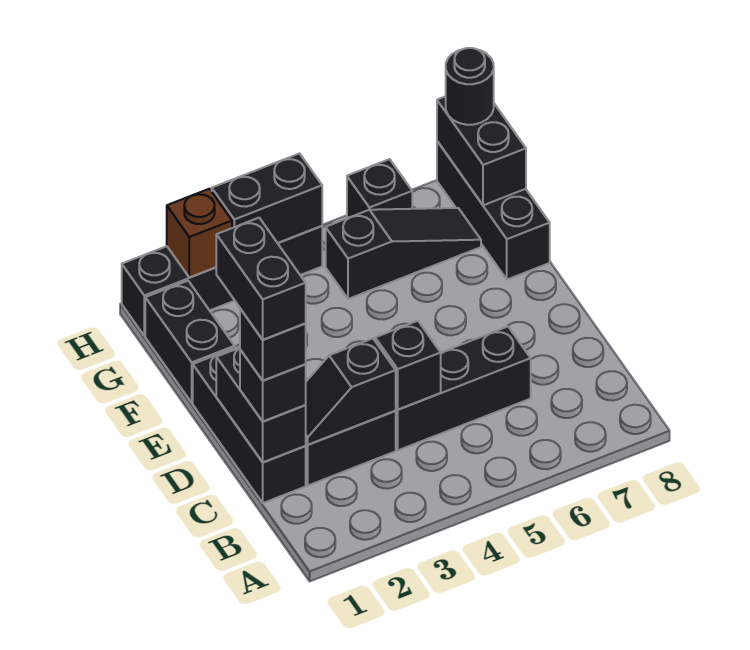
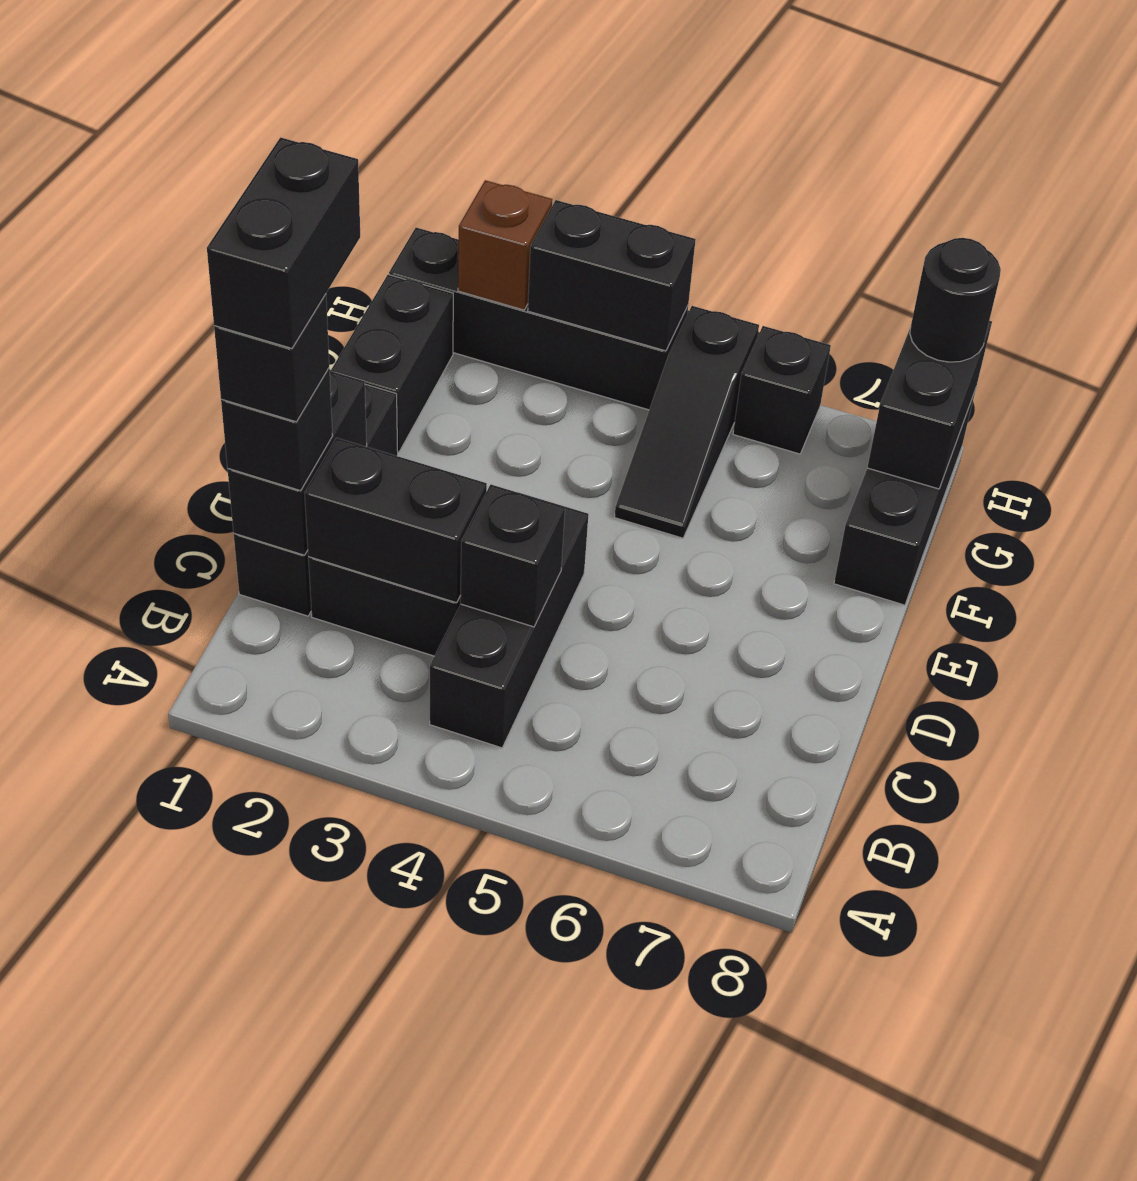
black slope C2:C3 level 2 top 3 -> black brick C2:C3 level 2
black brick C4:C6 level 1 -> black brick B4:D4 level 1
black slope G5:G7 level 1 top 5 -> black slope F5:H5 level 1 top H

